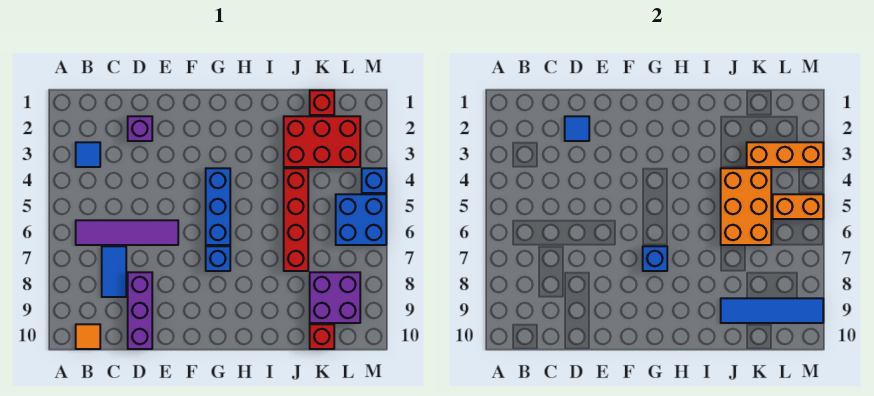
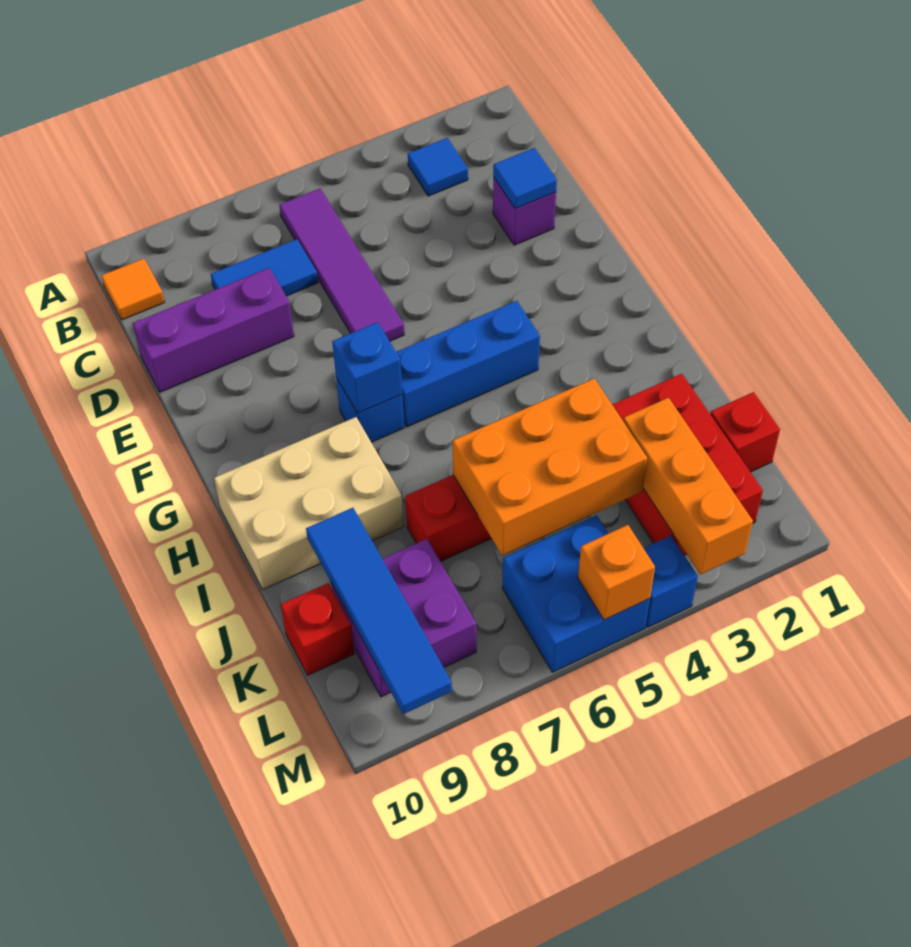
none -> tan brick H8:I10 level 1
orange brick L5:M5 level 2 -> orange brick M5 level 2

